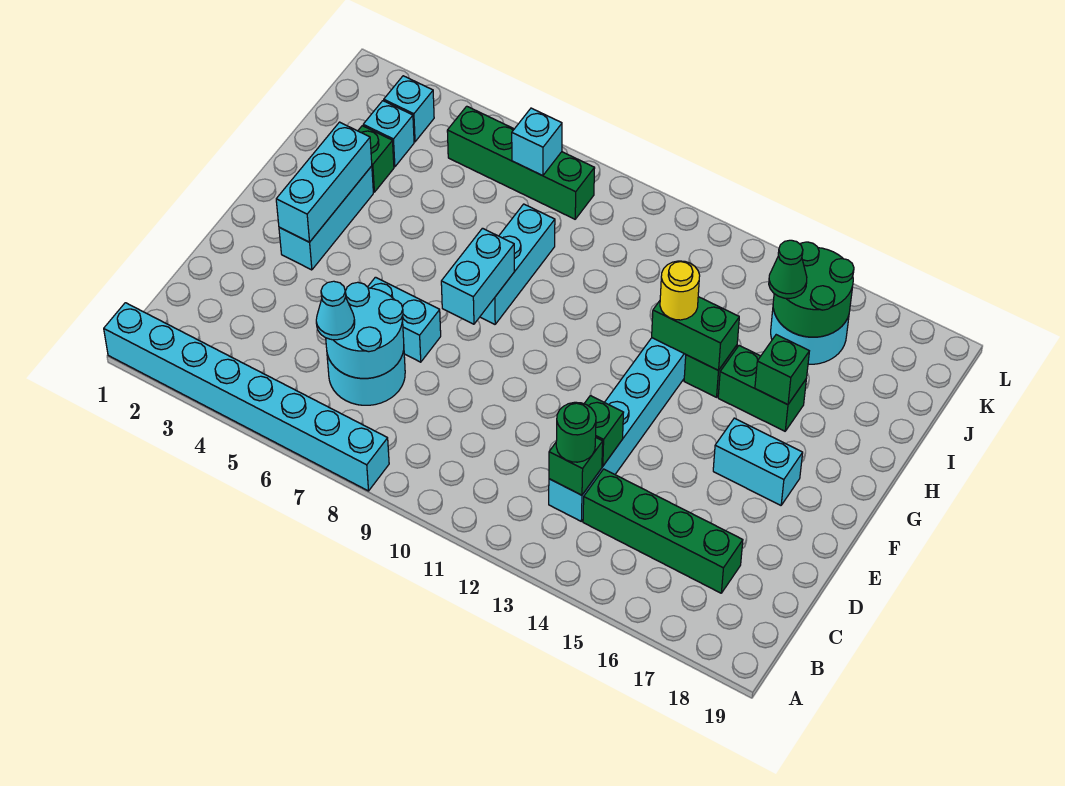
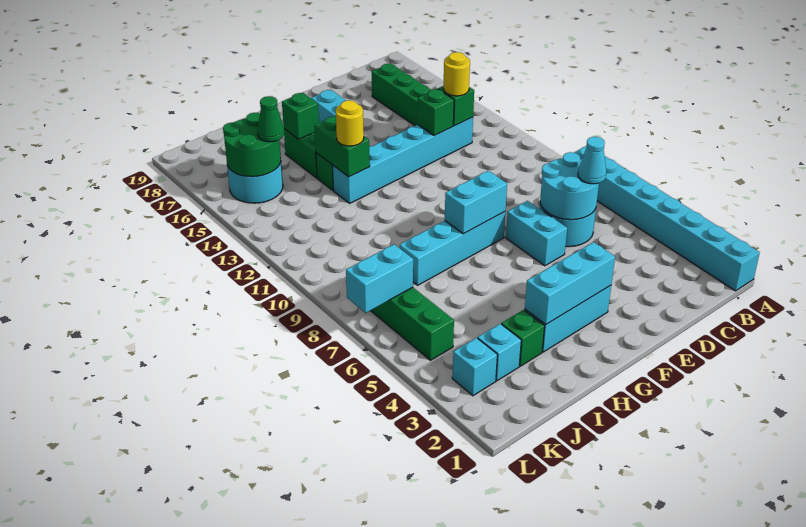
green round brick C13 level 3 -> yellow round brick C13 level 3
cyan brick G8:I8 level 1 -> cyan brick F8:I8 level 1
cyan brick K7 level 2 -> cyan brick K7:L7 level 2

